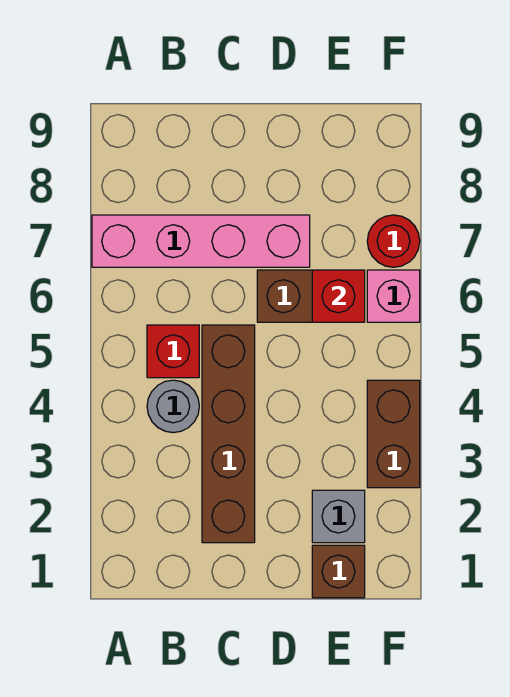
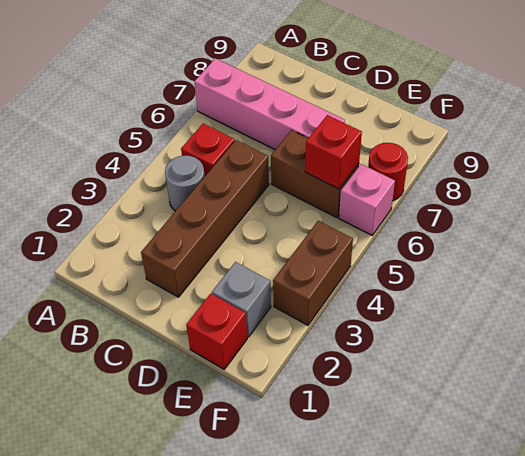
brown brick E1 level 1 -> red brick E1 level 1

